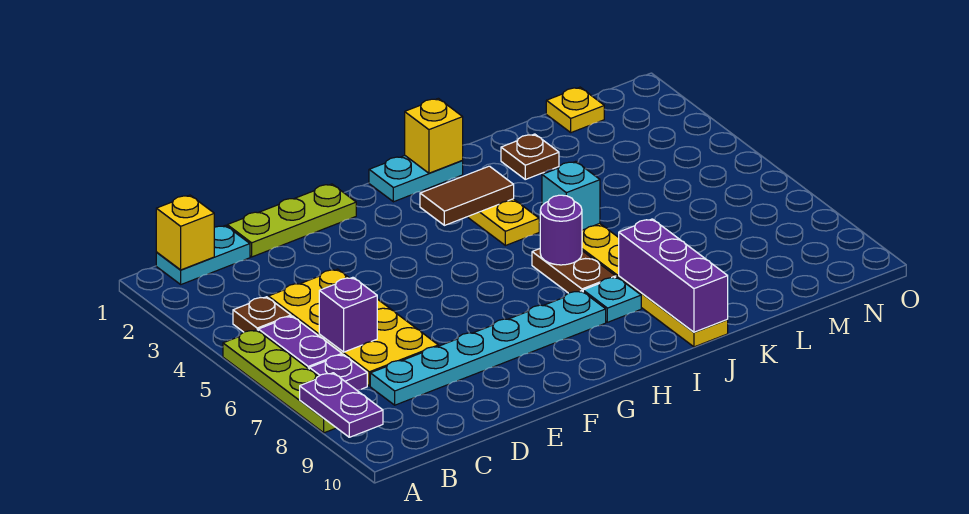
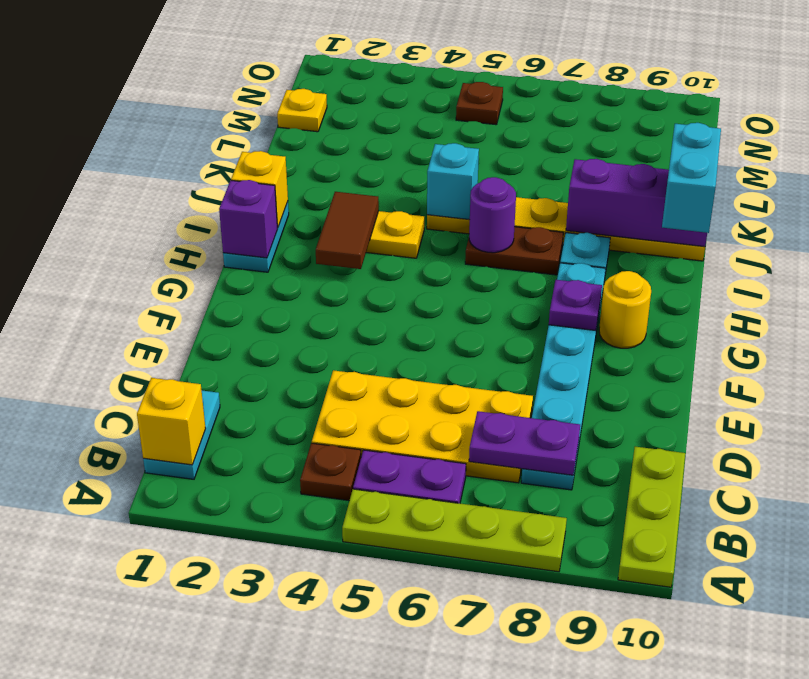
purple plate A8:A9 level 2 -> purple plate C7:C8 level 2
purple plate B7 level 1 -> purple plate G8 level 2
purple brick C6 level 2 -> purple brick H1 level 2
lime plate D1:F1 level 1 -> lime plate A10:C10 level 1
none -> yellow round brick G9 level 1
none -> cyan brick I10:J10 level 3
brown plate K2 level 1 -> brown plate N5 level 1

